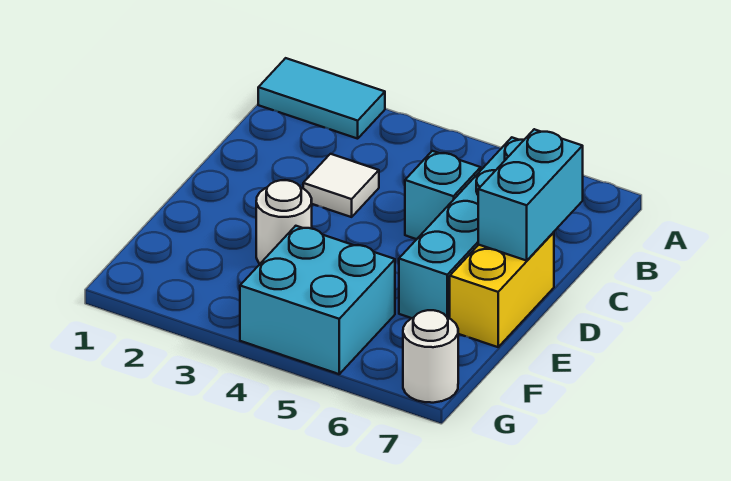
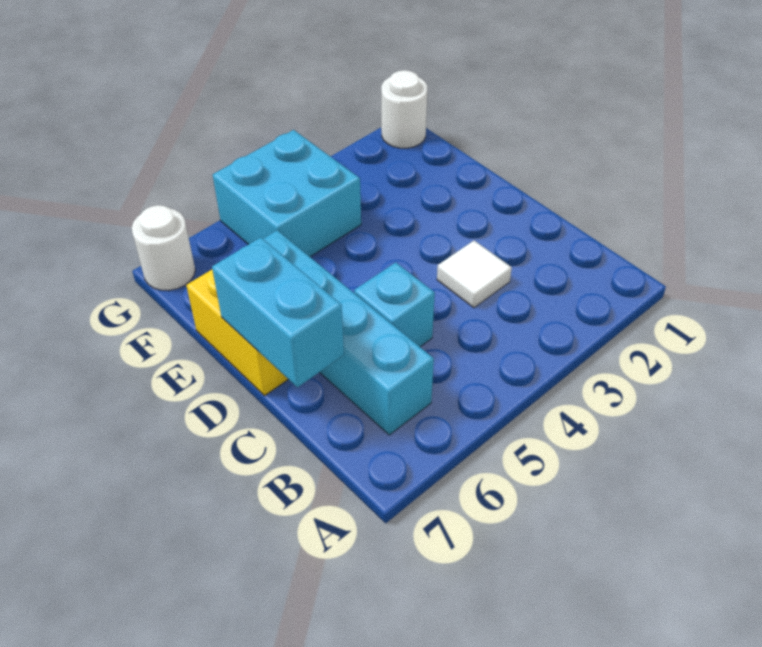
cyan tile A1:A2 level 1 -> none
white round brick E3 level 1 -> white round brick G1 level 1

